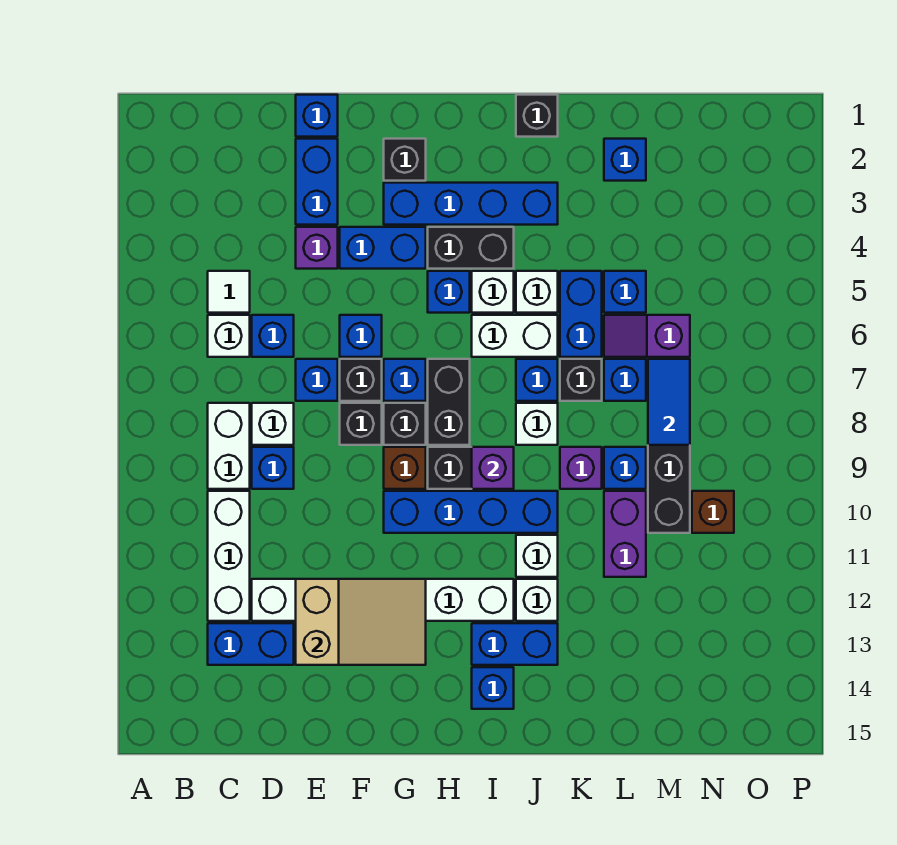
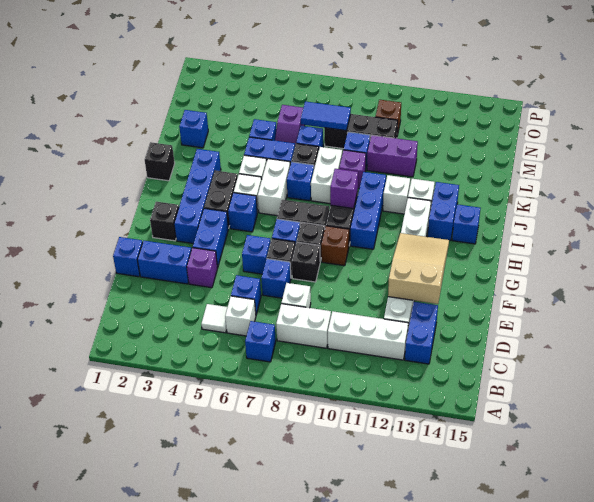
blue brick D9 level 1 -> blue brick B7 level 1
blue brick G10:J10 level 1 -> blue brick H10:J10 level 1
white brick J8 level 1 -> white brick J8:K8 level 1

